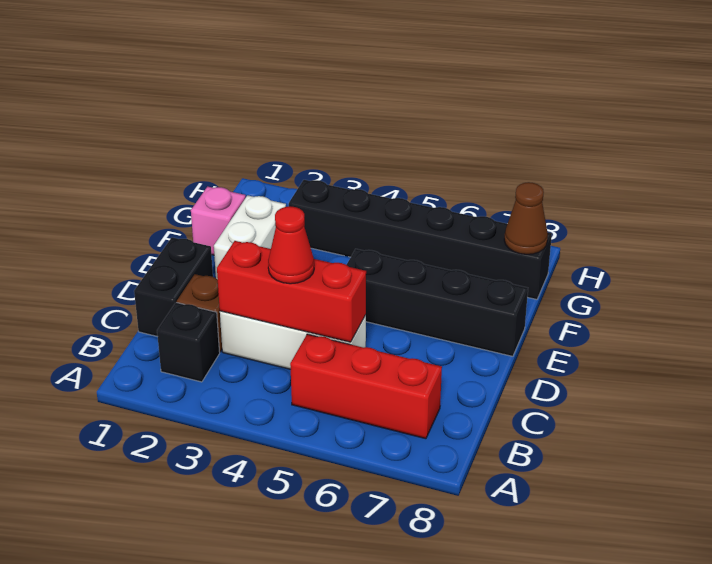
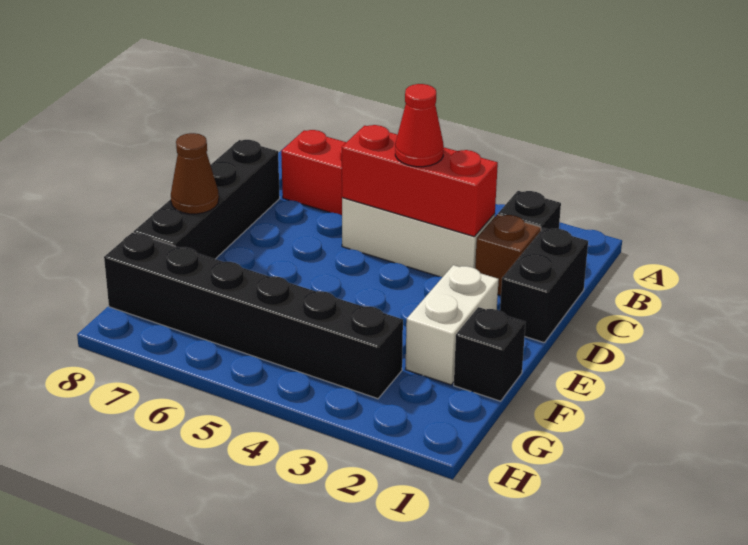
black brick E5:E8 level 1 -> black brick C8:F8 level 1
pink brick F1 level 1 -> black brick F1 level 1
brown cone G8 level 2 -> brown cone E8 level 2

